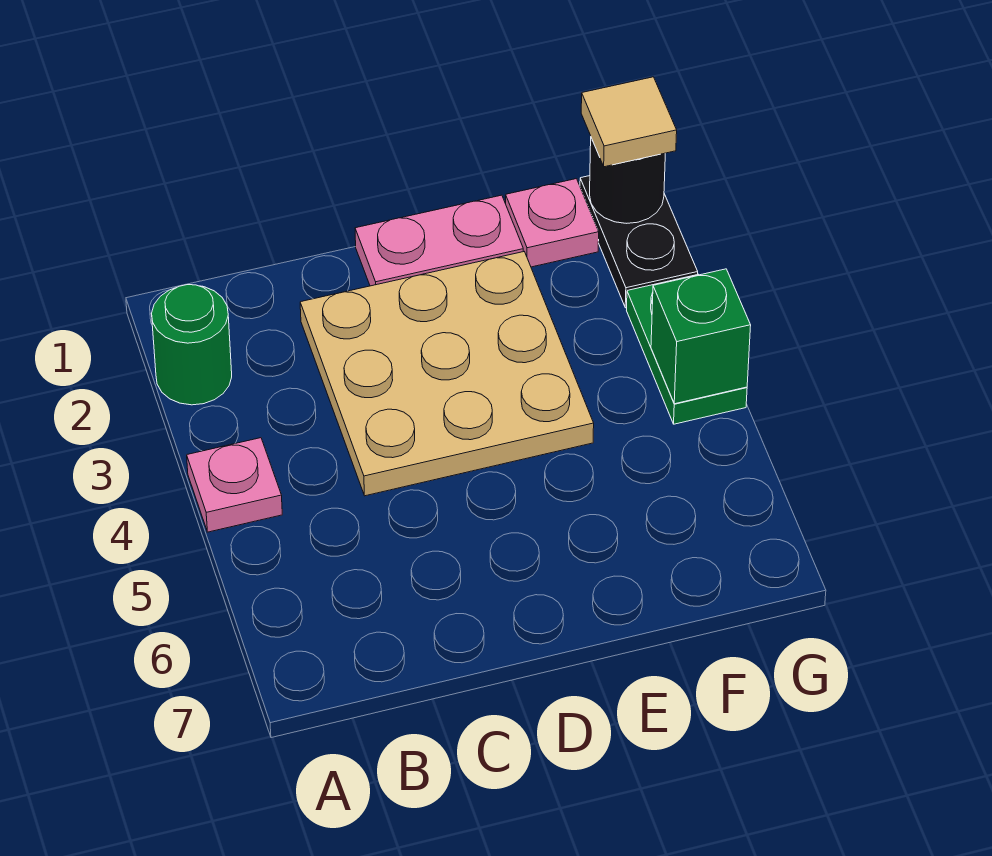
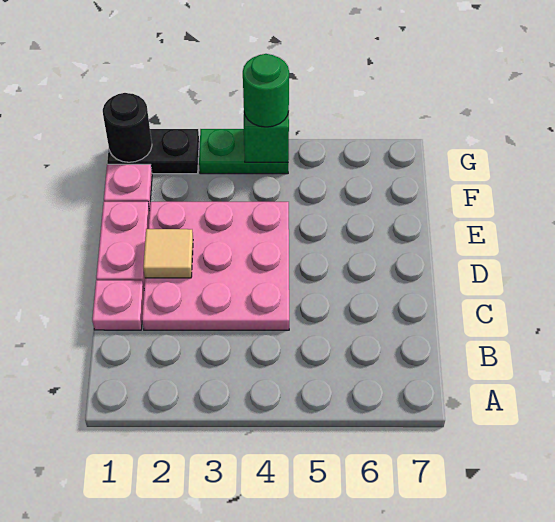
green round brick A2 level 1 -> green round brick G4 level 3
pink plate A4 level 1 -> pink plate C1 level 1
tan plate C2:E4 level 1 -> pink plate C2:E4 level 1
tan tile G1 level 3 -> tan tile D2 level 2

